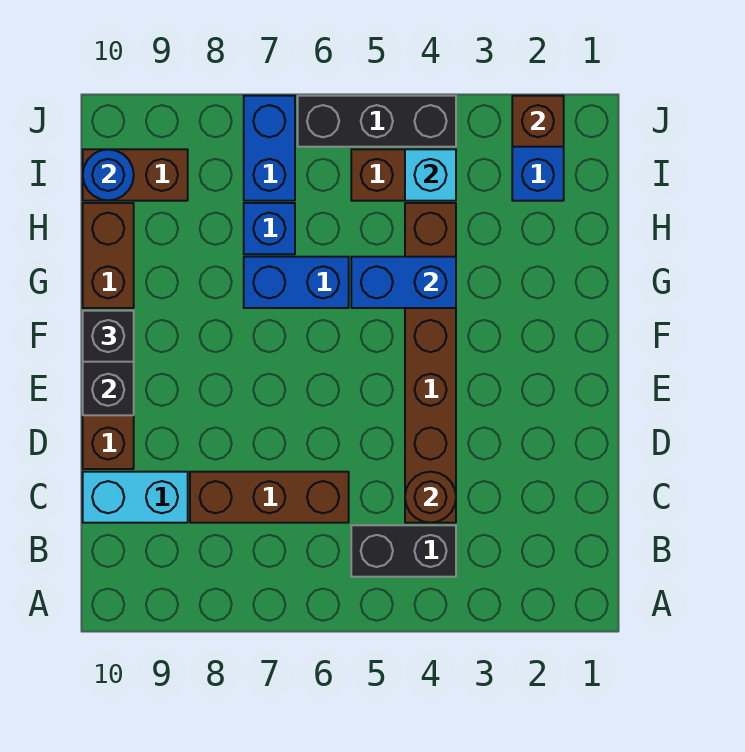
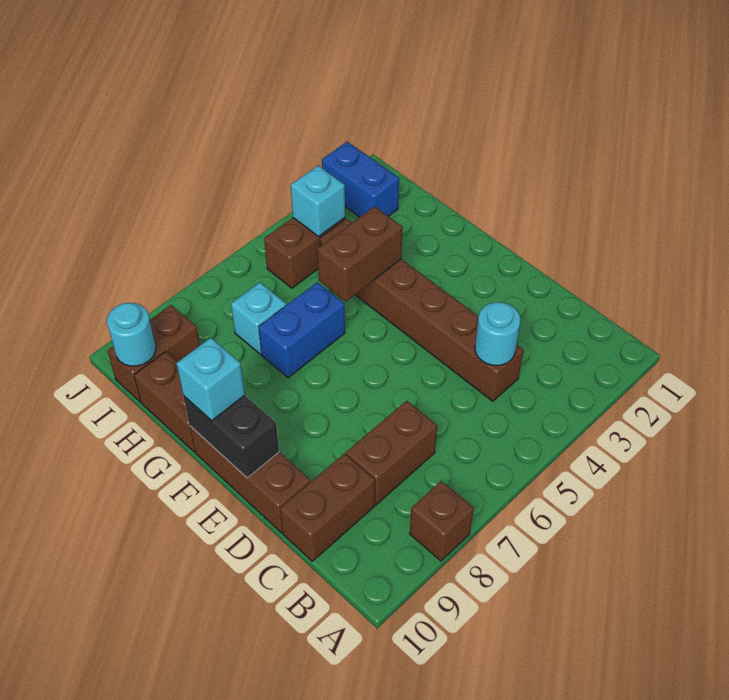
black brick B4:B5 level 1 -> none
brown round brick C4 level 2 -> cyan round brick C4 level 2
brown brick C6:C8 level 1 -> brown brick C7:C8 level 1
cyan brick C9:C10 level 1 -> brown brick C9:C10 level 1
black brick F10 level 3 -> cyan brick F10 level 3
blue brick G4:G5 level 2 -> brown brick G4:G5 level 2
blue brick H7 level 1 -> cyan brick H7 level 1
blue brick I7:J7 level 1 -> none
blue round brick I10 level 2 -> cyan round brick I10 level 2
brown brick J2 level 2 -> brown brick A8 level 1
black brick J4:J6 level 1 -> none

